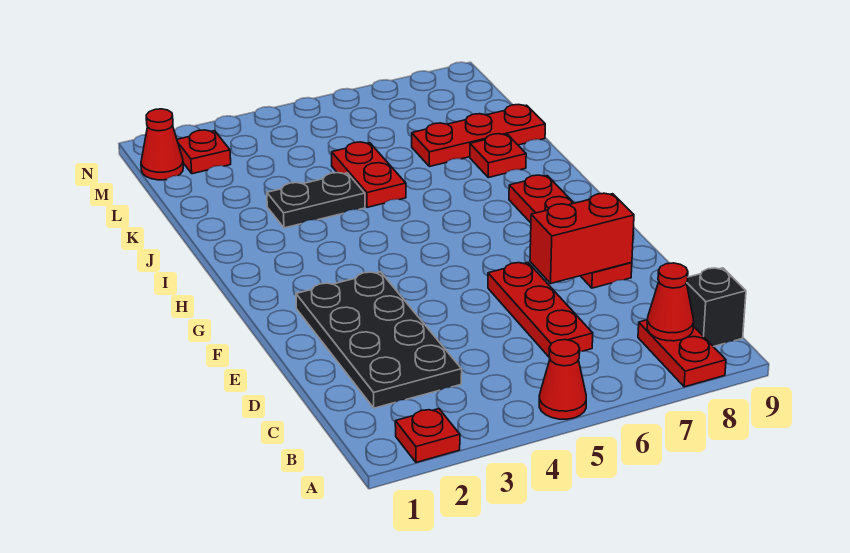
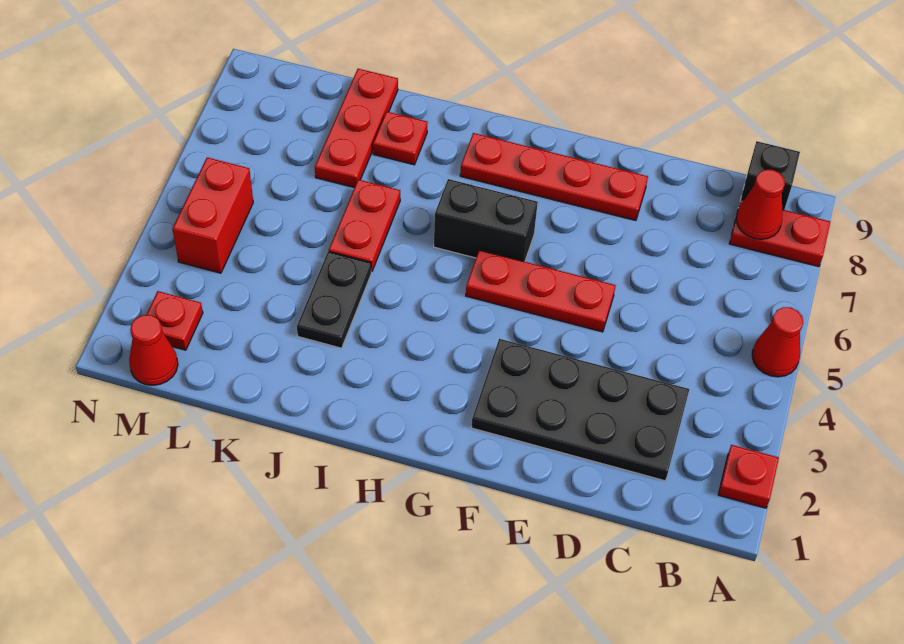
red plate C6:E6 level 1 -> red plate E5:G5 level 1
red brick E7:E8 level 2 -> red brick M4:M5 level 1
none -> black brick G6:H6 level 1
red plate J5:K5 level 1 -> red plate J5:J6 level 1

